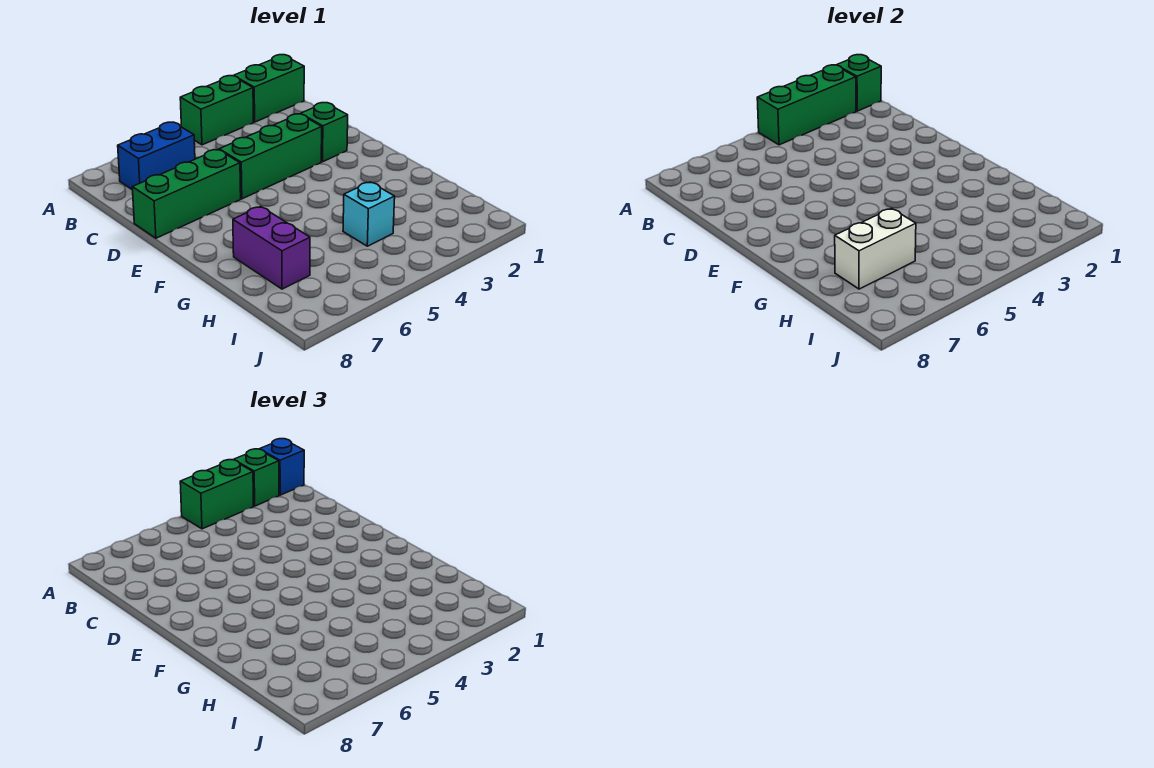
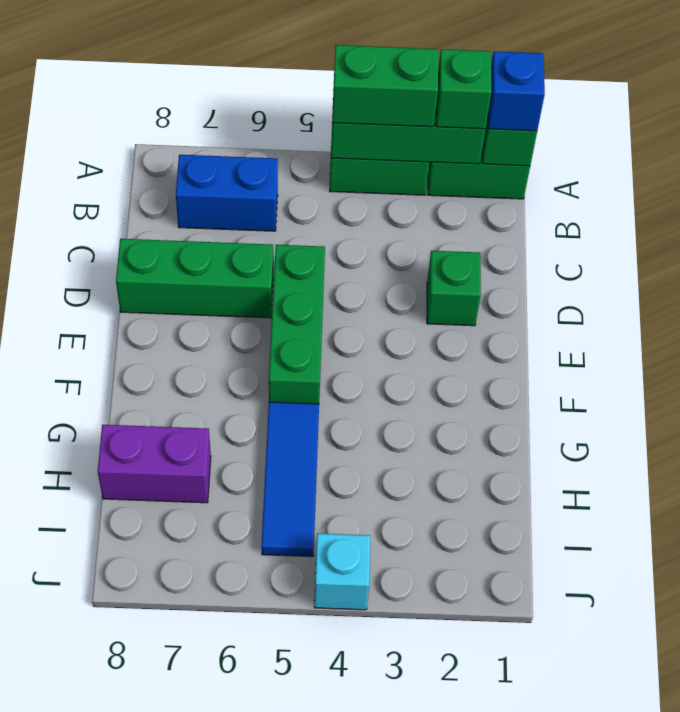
green brick D3:D5 level 1 -> green brick D5:F5 level 1
none -> blue tile G5:I5 level 1
purple brick G7:H7 level 1 -> purple brick H7:H8 level 1
cyan brick H4 level 1 -> cyan brick J4 level 1
white brick H6:H7 level 2 -> none

